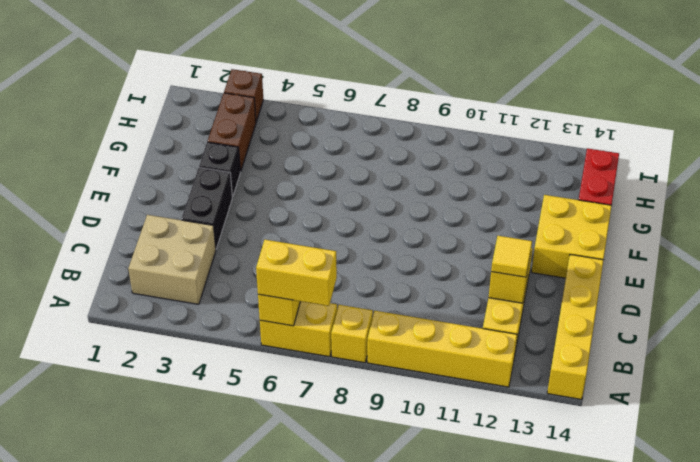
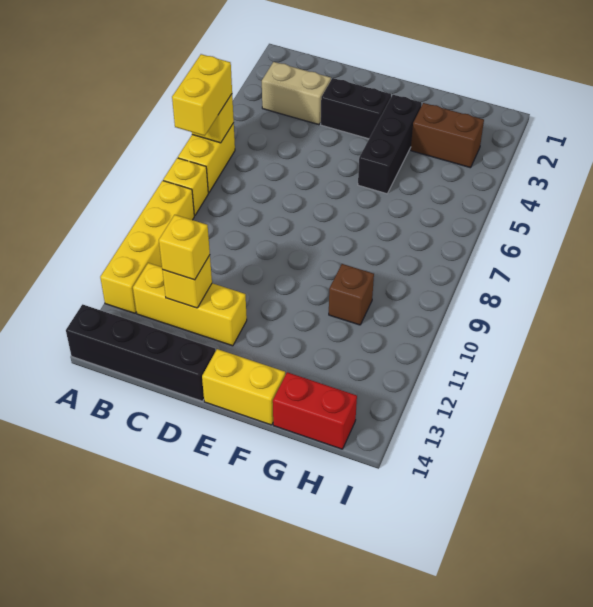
yellow brick A14:D14 level 1 -> black brick A14:D14 level 1
tan brick B2:C3 level 1 -> tan brick B3:C3 level 1
yellow tile C12 level 3 -> yellow brick C12 level 3
yellow brick E13:F14 level 1 -> yellow brick E14:F14 level 1
black brick F3 level 1 -> black brick F3:F5 level 1
brown brick I3 level 1 -> brown brick G10 level 1

